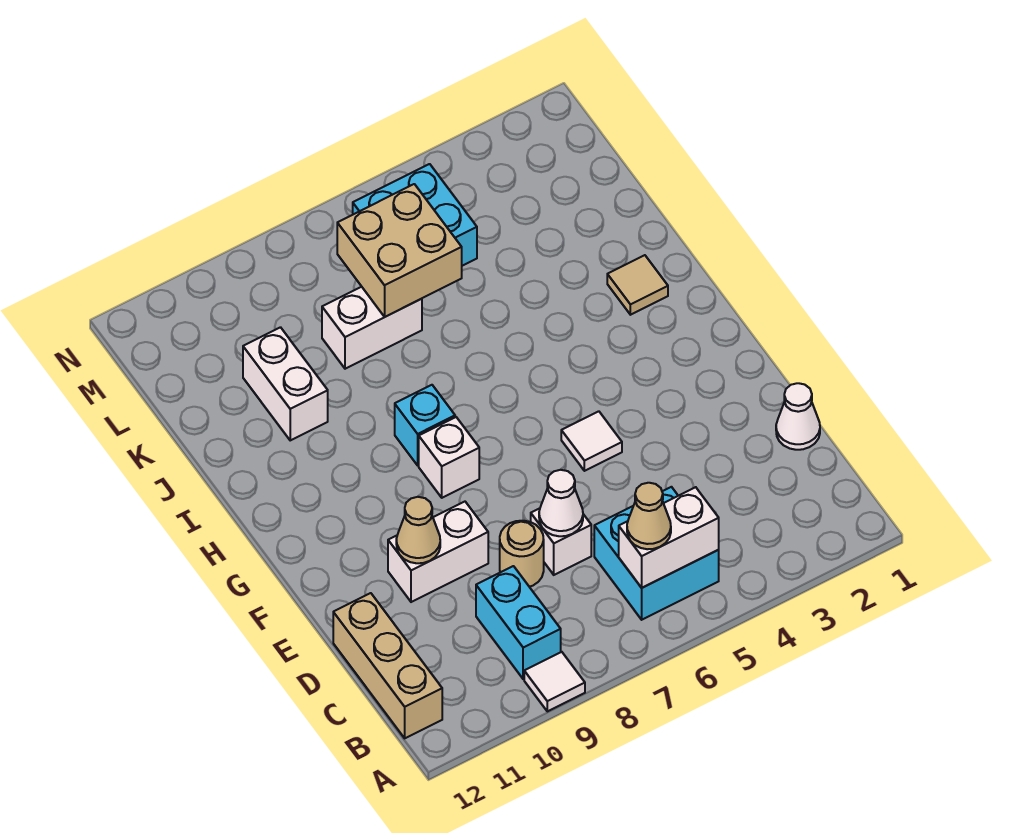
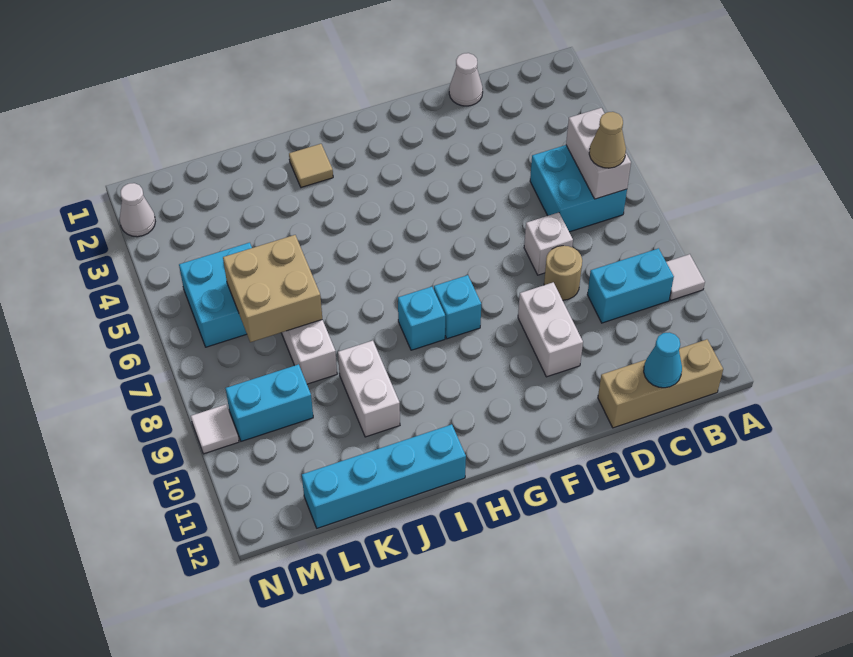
none -> cyan cone C12 level 2
white cone D7 level 2 -> white cone N2 level 1
tan cone E10 level 2 -> none
white tile F5 level 1 -> white tile N9 level 1
white brick G8 level 1 -> cyan brick G8 level 1
none -> cyan brick I12:L12 level 1
white brick J10:K10 level 1 -> white brick J9:J10 level 1
none -> cyan brick L9:M9 level 1

